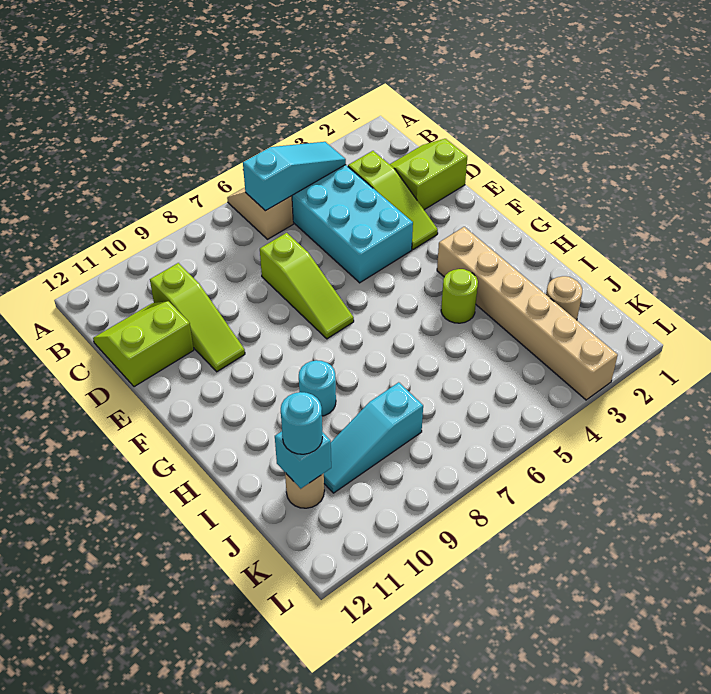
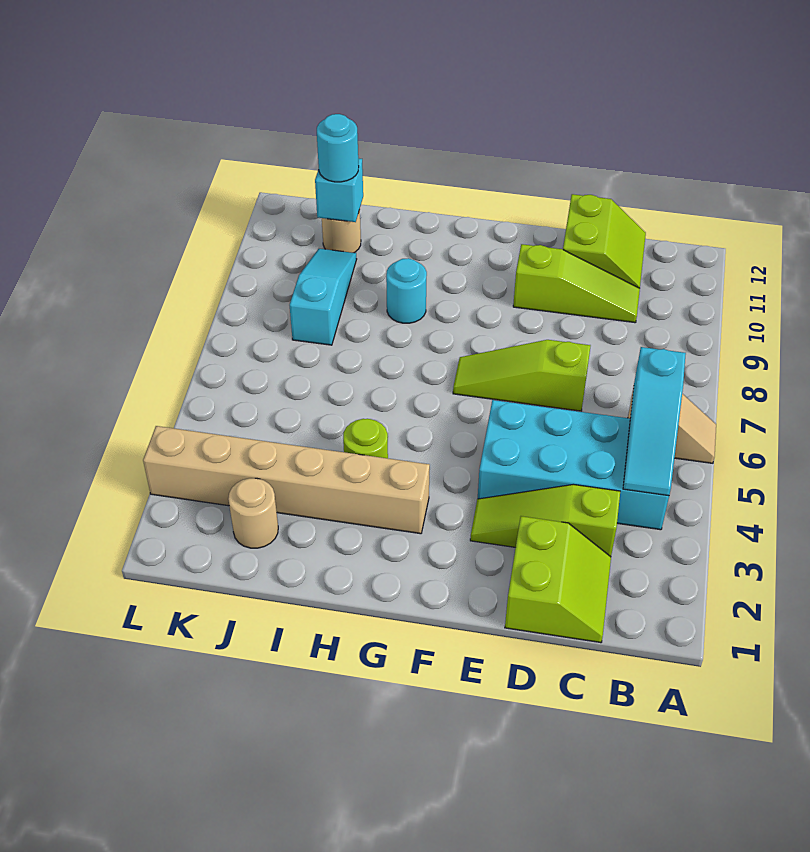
lime slope C10:E10 level 1 top C -> lime slope C10:E10 level 1 top E

